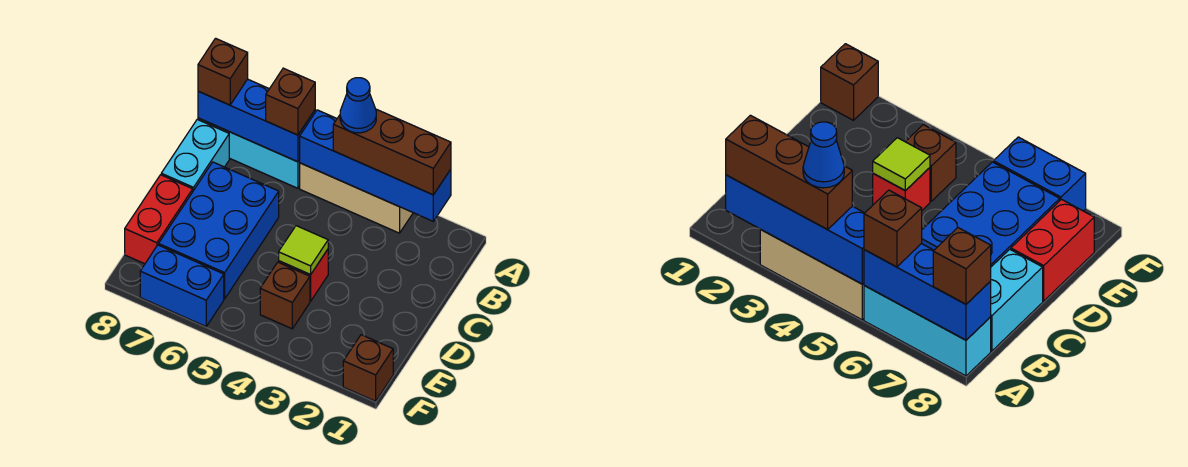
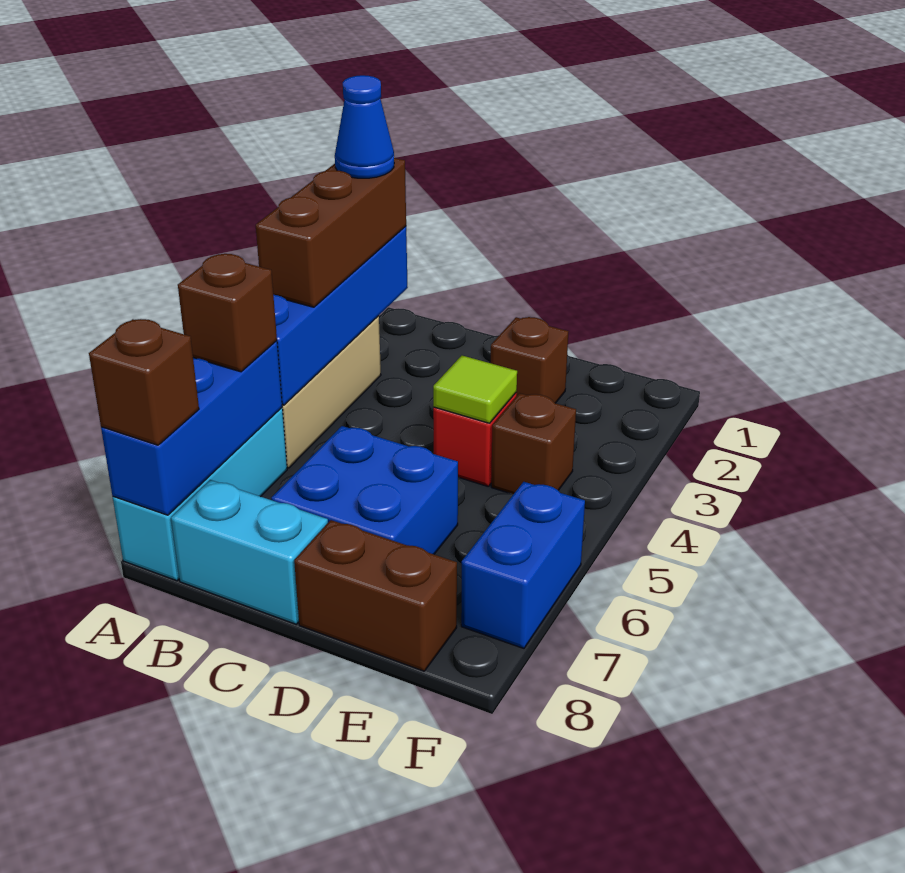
blue cone A4 level 4 -> blue cone A2 level 4
blue brick C6:E7 level 1 -> blue brick C6:D7 level 1
red brick D8:E8 level 1 -> brown brick D8:E8 level 1
brown brick F1 level 1 -> brown brick D2 level 1

